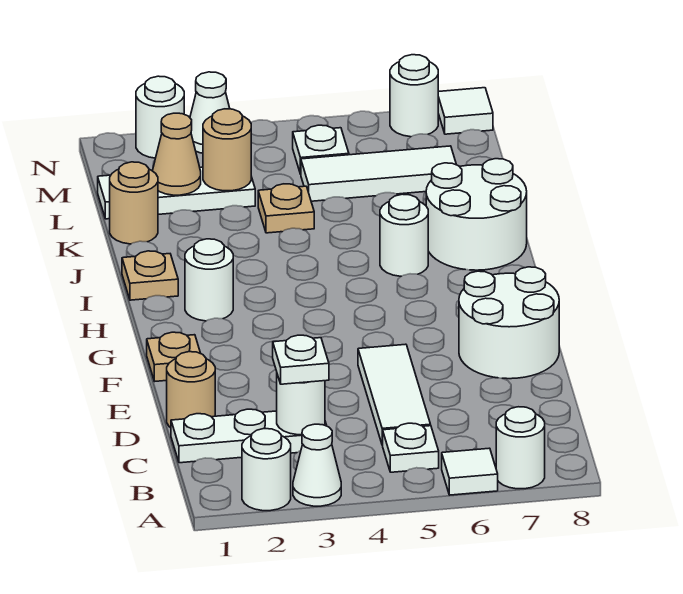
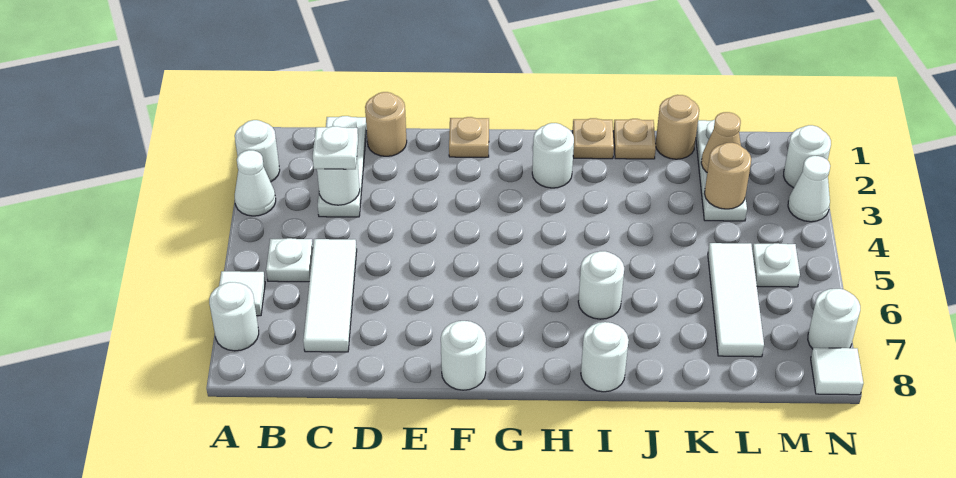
white tile C5:E5 level 1 -> white tile C5:C7 level 1
white round brick E7:F8 level 1 -> white round brick F8 level 1
white round brick I7:J8 level 1 -> white round brick I8 level 1
tan plate K4 level 1 -> tan plate J1 level 1

